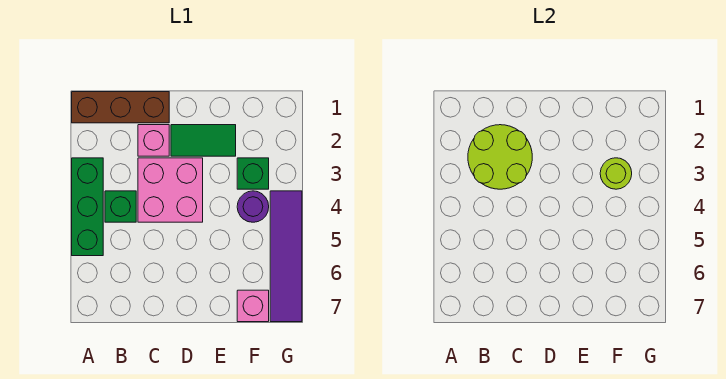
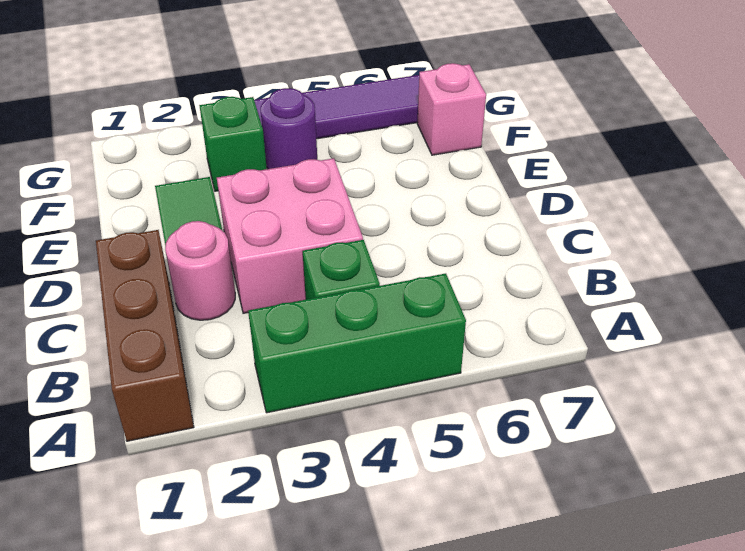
lime round brick B2:C3 level 2 -> none
pink brick C2 level 1 -> pink round brick C2 level 1
lime round brick F3 level 2 -> none

